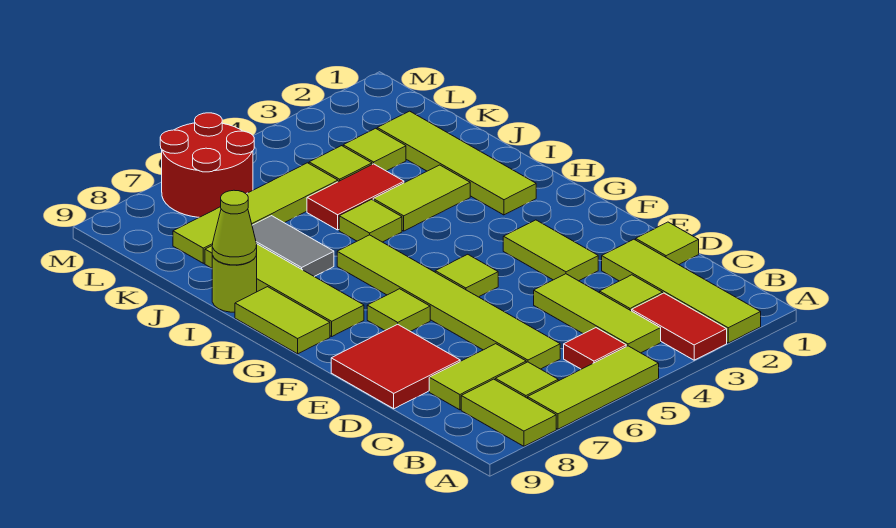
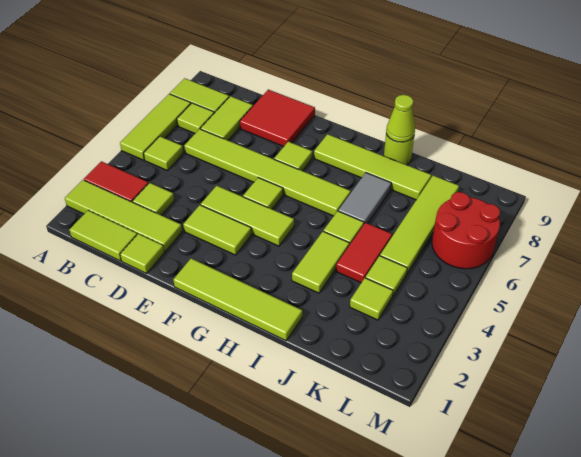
lime tile B4:D4 level 1 -> lime tile E4:G4 level 1
red tile B5 level 1 -> lime tile B5 level 1
lime tile G9:H9 level 1 -> lime tile B1:C1 level 1
lime tile H2:K2 level 1 -> lime tile F1:I1 level 1
grey tile I7:J7 level 1 -> grey tile I6:I7 level 1

